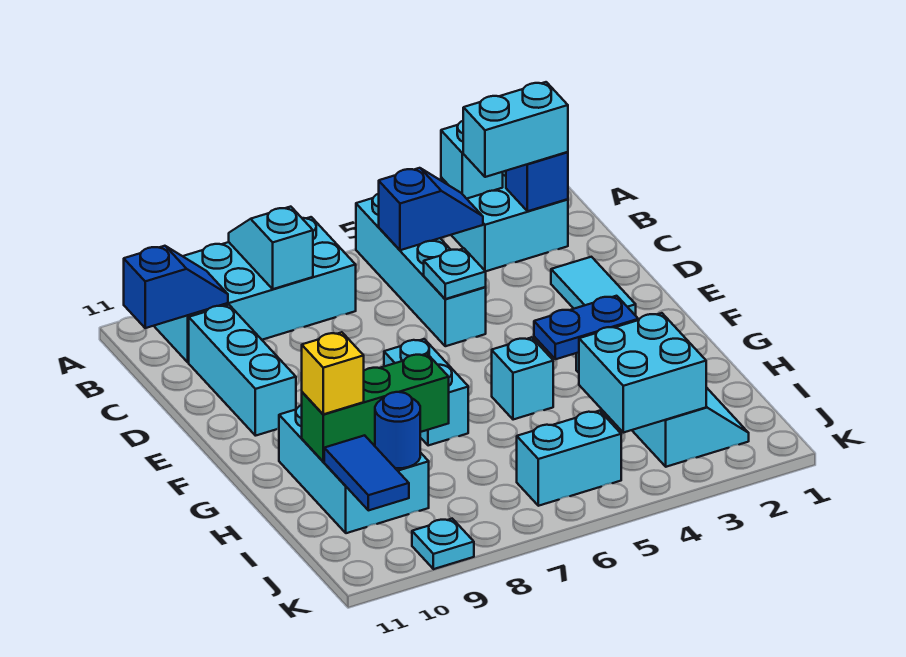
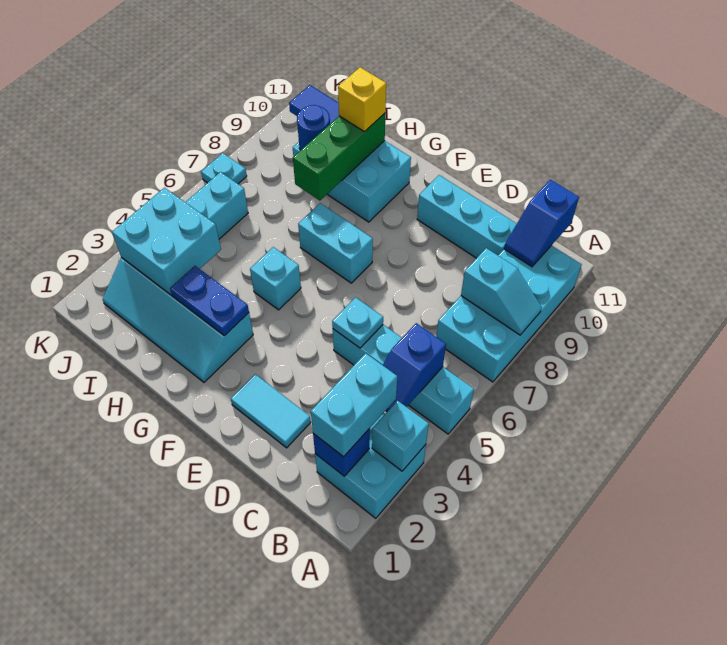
blue plate G3:G4 level 2 -> blue plate G3:H3 level 2
cyan plate K9 level 1 -> cyan plate K7 level 1

